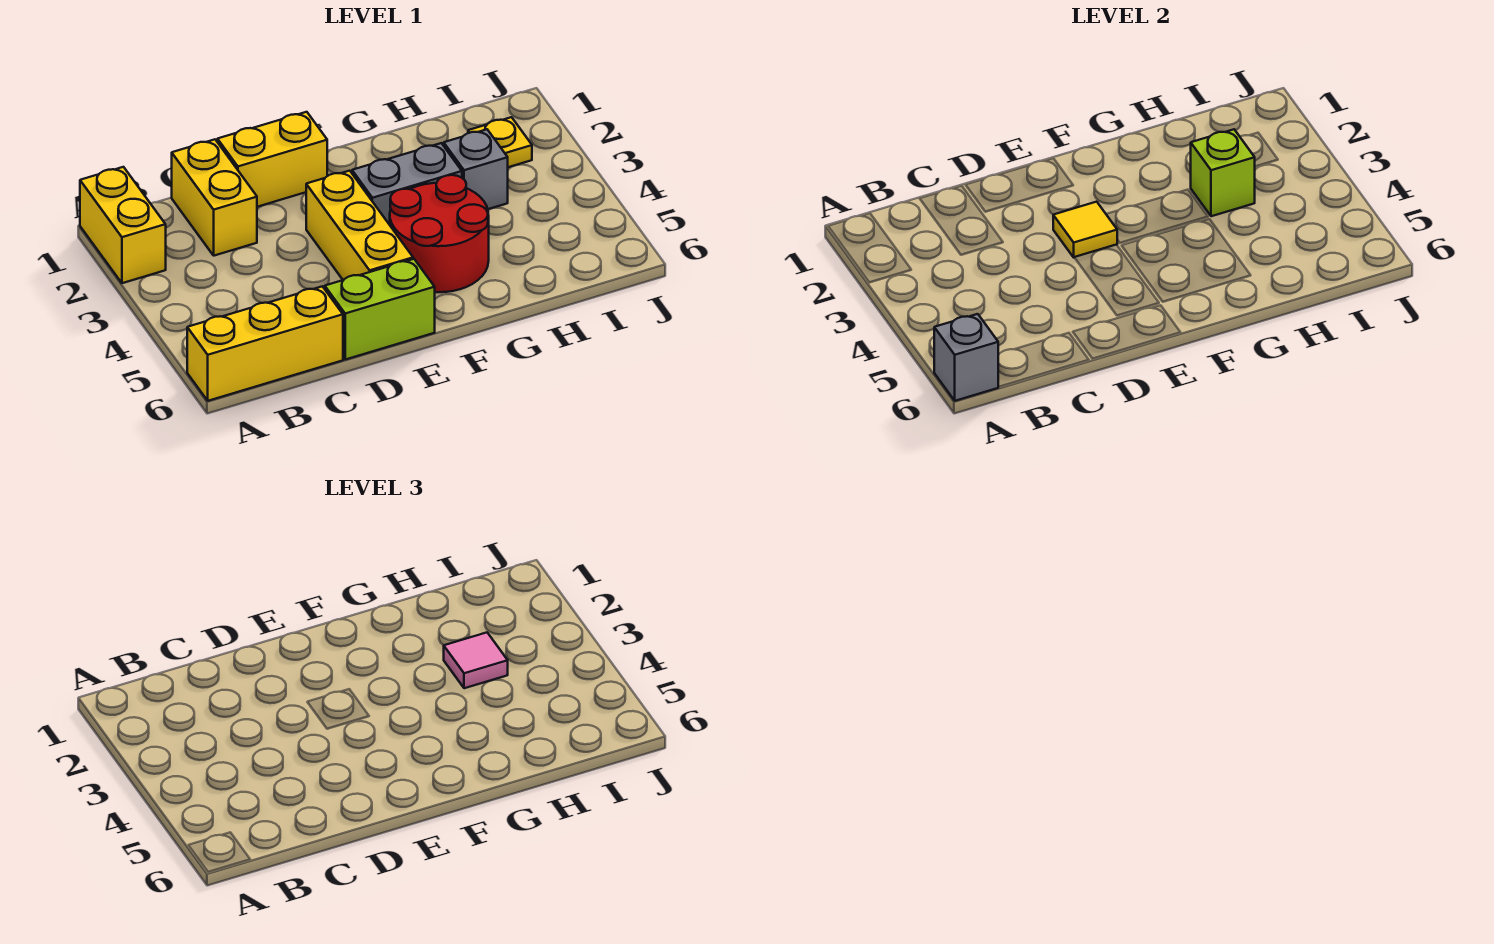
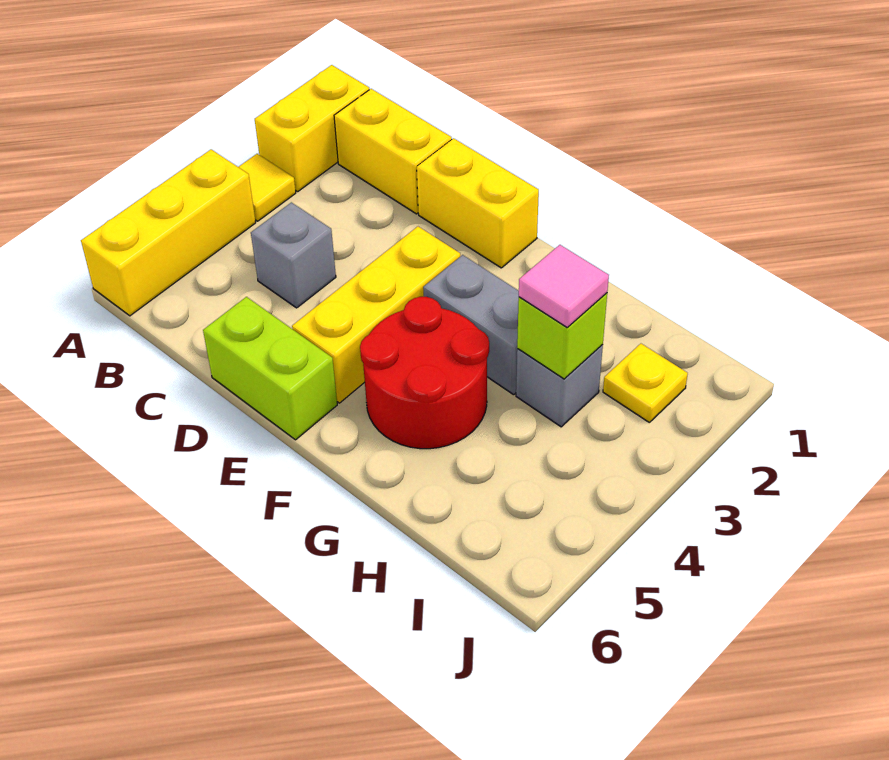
yellow brick A6:C6 level 1 -> yellow brick A4:A6 level 1
grey brick A6 level 2 -> grey brick C4 level 1
yellow brick C1:C2 level 1 -> yellow brick B1:C1 level 1
yellow tile E3 level 2 -> yellow tile A3 level 1

